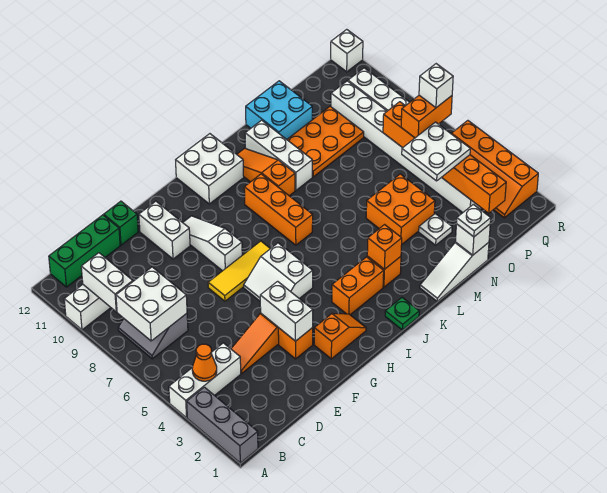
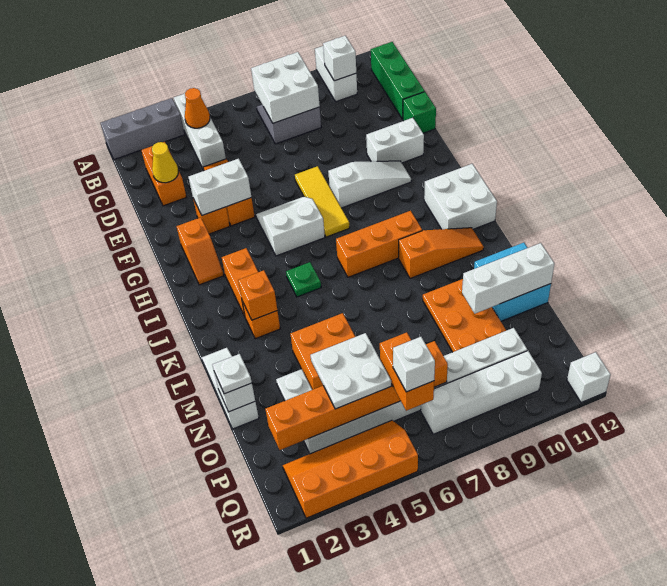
white brick B9:B10 level 2 -> white brick B10 level 2
none -> orange brick C2:D2 level 1
none -> yellow cone D2 level 2
green plate J1 level 1 -> green plate J5 level 1
white brick L9:L11 level 1 -> white brick N10:N12 level 2

